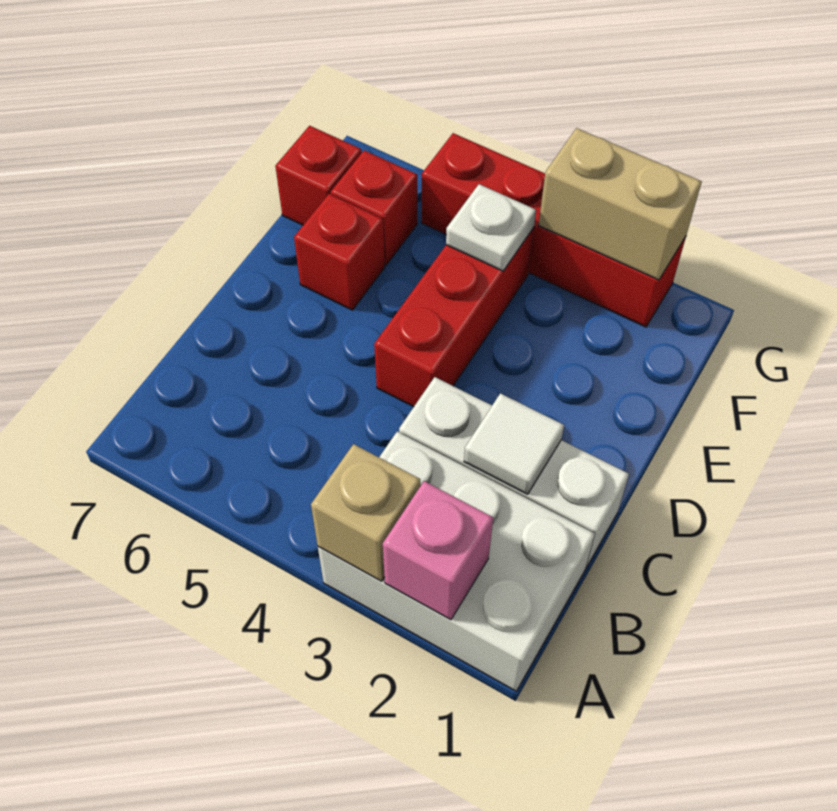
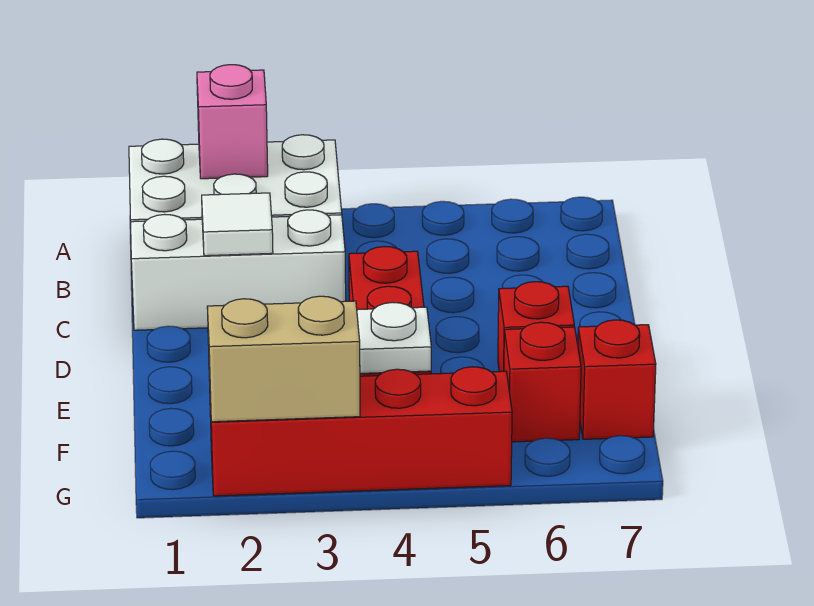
tan brick A3 level 2 -> none

